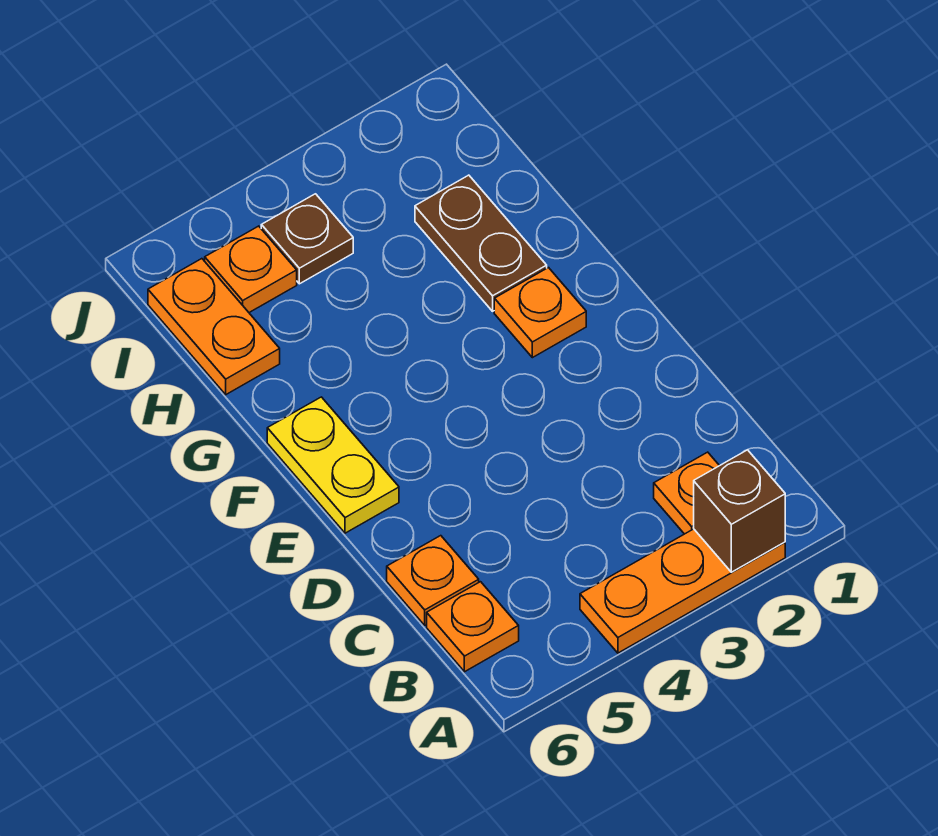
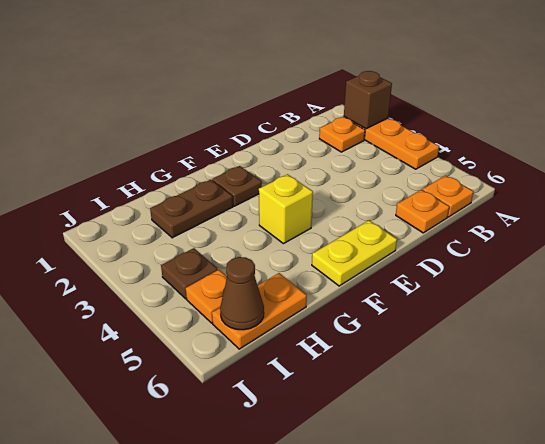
orange plate F2 level 1 -> brown plate F2 level 1
none -> yellow brick F4 level 1
none -> brown cone I6 level 2

